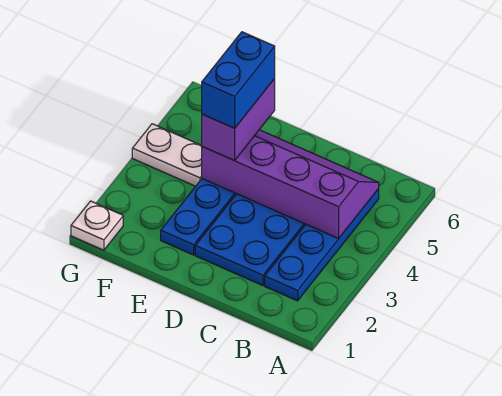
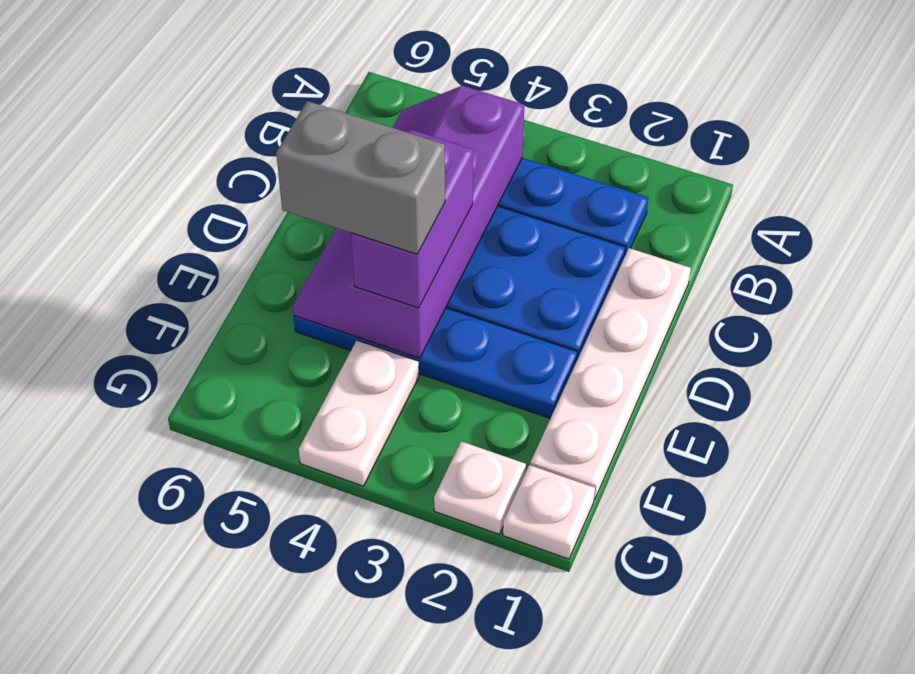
none -> white plate C1:F1 level 1
purple brick E4:E5 level 3 -> purple brick D4:E4 level 3
blue brick E4:E5 level 4 -> grey brick E4:E5 level 4
none -> white plate G2 level 1

